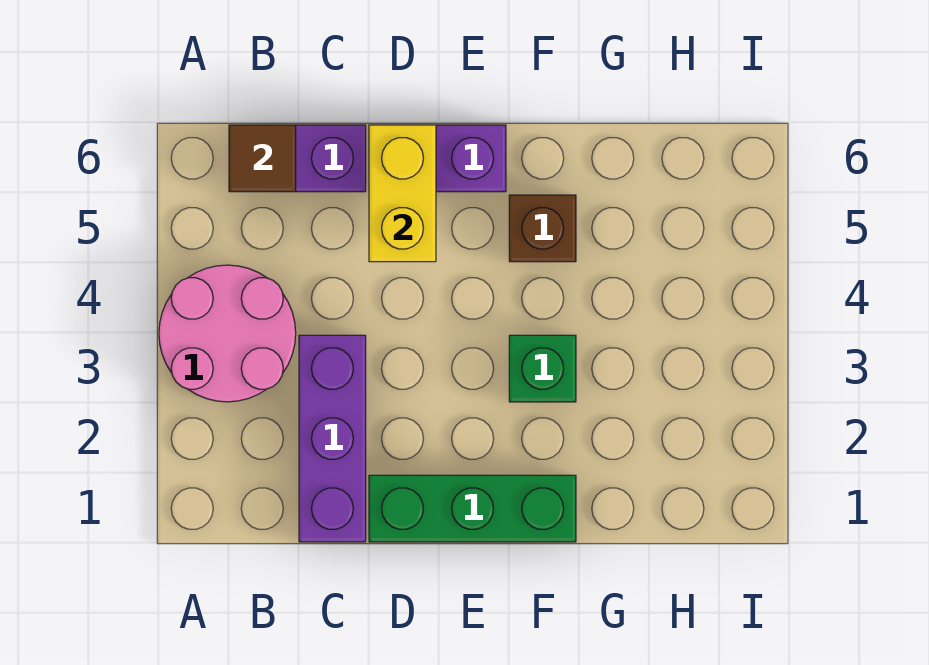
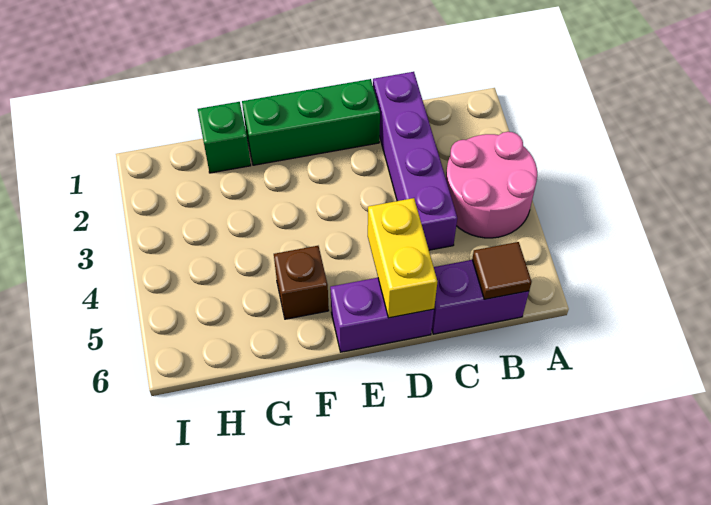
purple brick C1:C3 level 1 -> purple brick C1:C4 level 1
green brick F3 level 1 -> green brick G1 level 1

